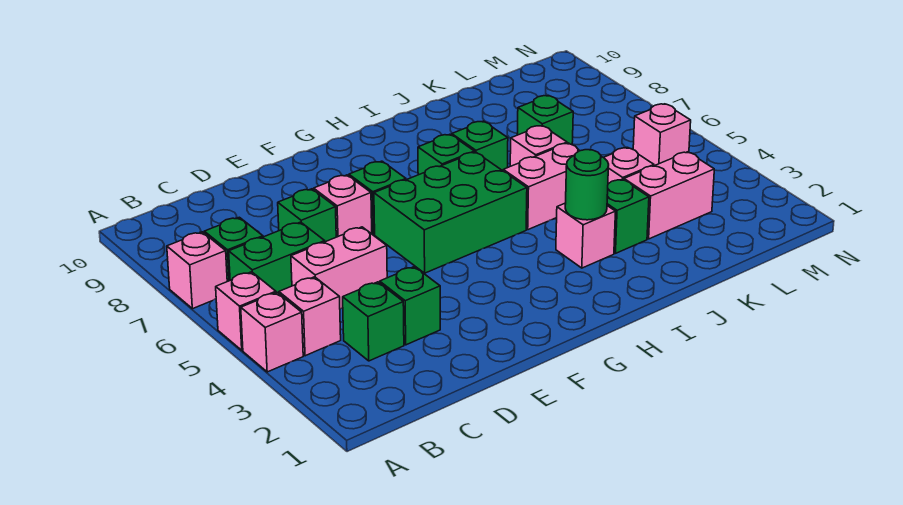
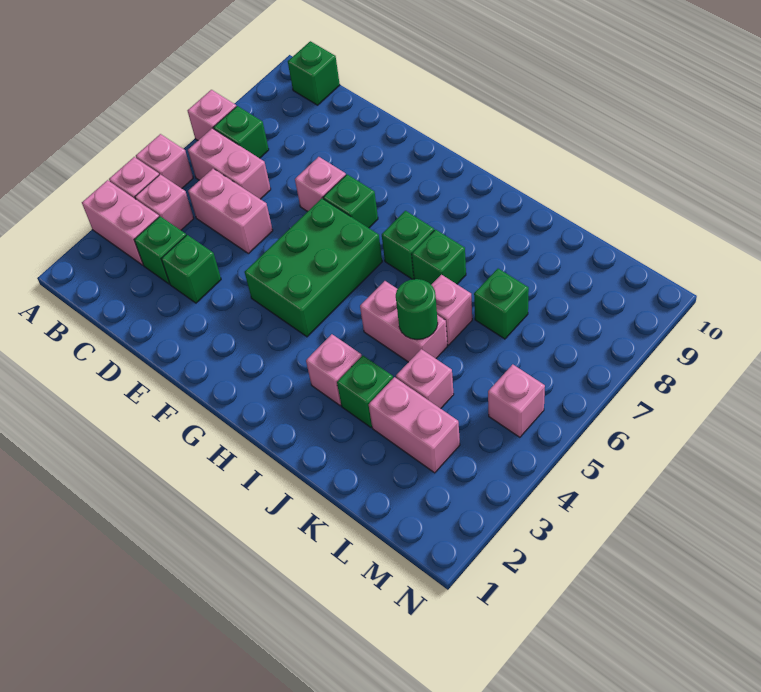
none -> pink brick A3:B3 level 1
green brick B6:C6 level 1 -> pink brick B6:C6 level 1
green brick D7 level 1 -> green brick B10 level 1
green brick F5:H6 level 1 -> green brick F4:G6 level 1
green round brick I3 level 2 -> green round brick J5 level 2

